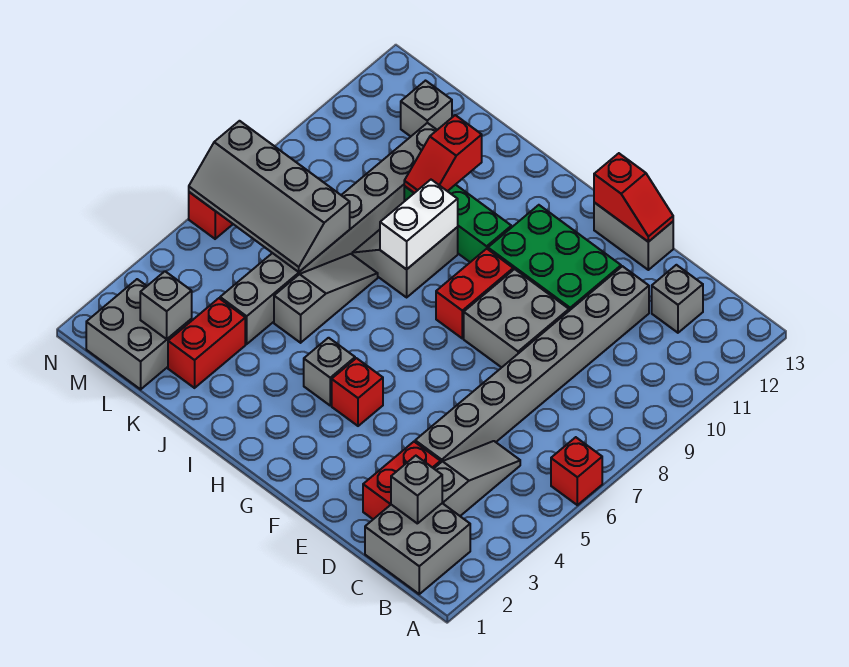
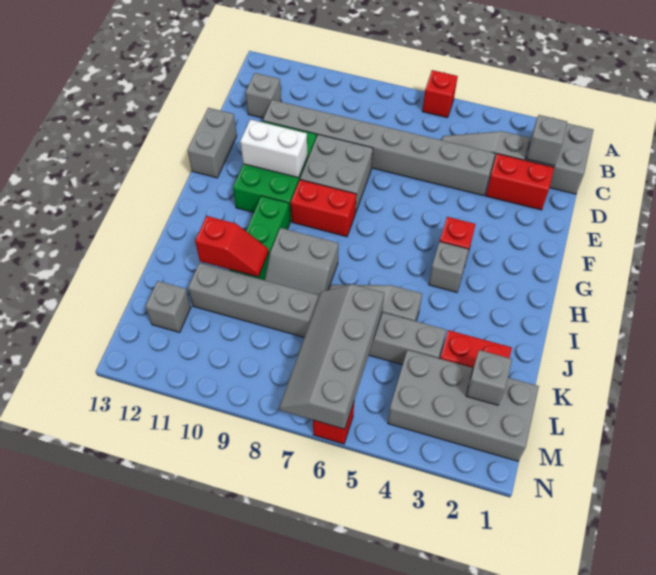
red slope E13:F13 level 2 top F -> none
white brick I8:I9 level 2 -> white brick F10:F11 level 2
grey slope K6:N7 level 2 top 7 -> grey slope K6:N7 level 2 top 6
grey brick L1:M2 level 1 -> grey brick L1:M4 level 1

